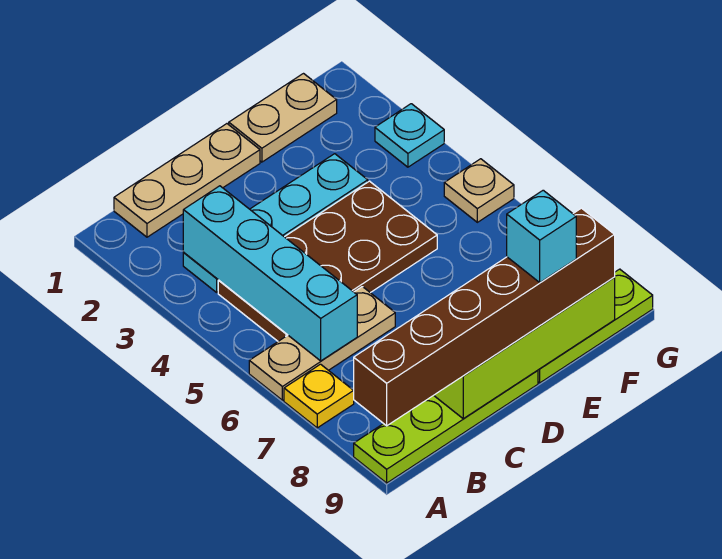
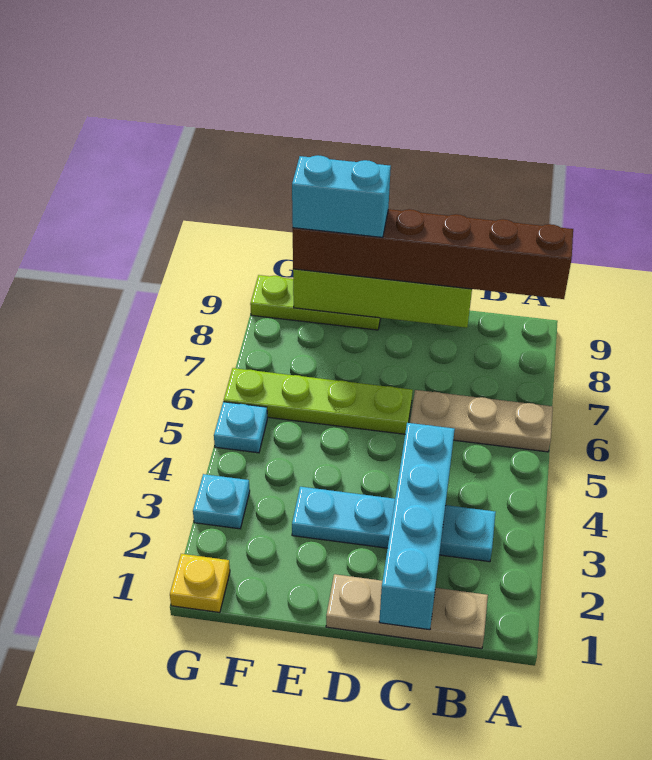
yellow plate A7 level 1 -> yellow plate G1 level 1
lime plate A9:D9 level 1 -> lime plate D6:G6 level 1
cyan brick B3:B6 level 2 -> cyan brick C1:C4 level 2
brown plate B4:E5 level 1 -> none
tan plate E1:F1 level 1 -> none
cyan brick E9 level 4 -> cyan brick E9:F9 level 4
tan plate G5 level 1 -> cyan plate G5 level 1

